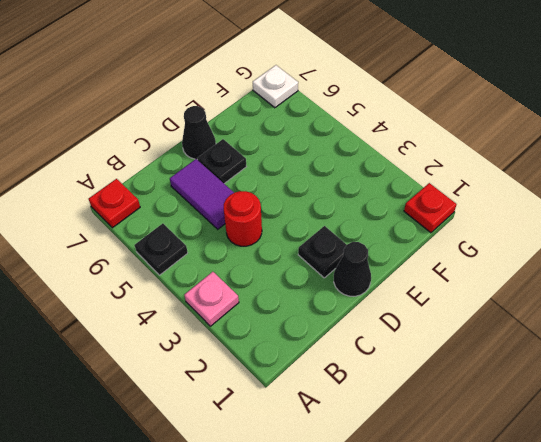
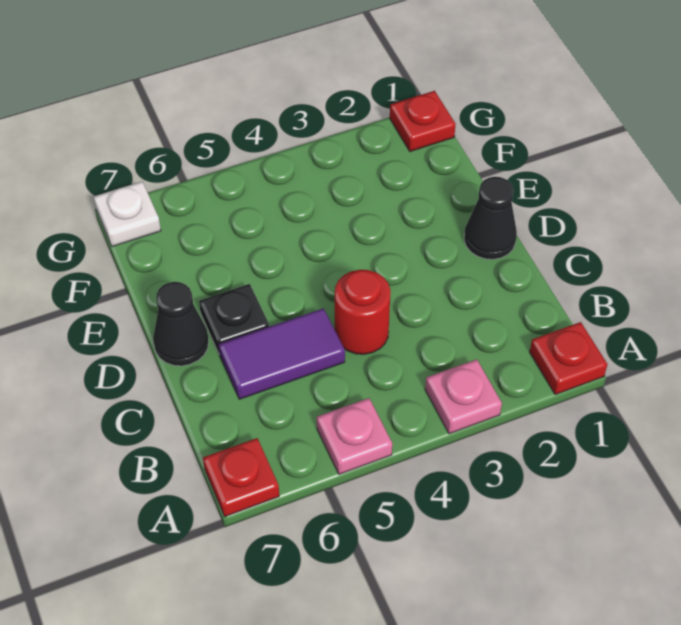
none -> red plate A1 level 1
black plate A5 level 1 -> pink plate A5 level 1
black plate D2 level 1 -> none

